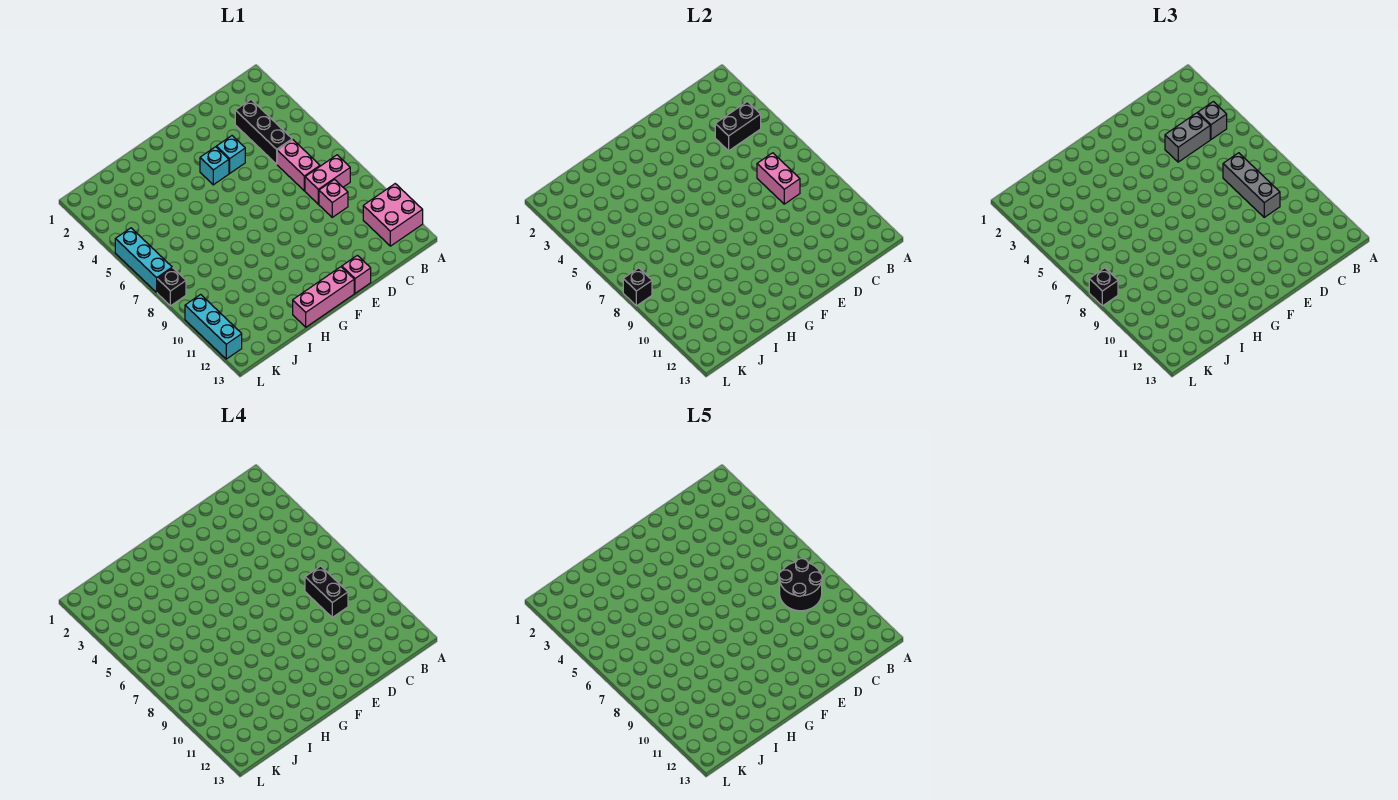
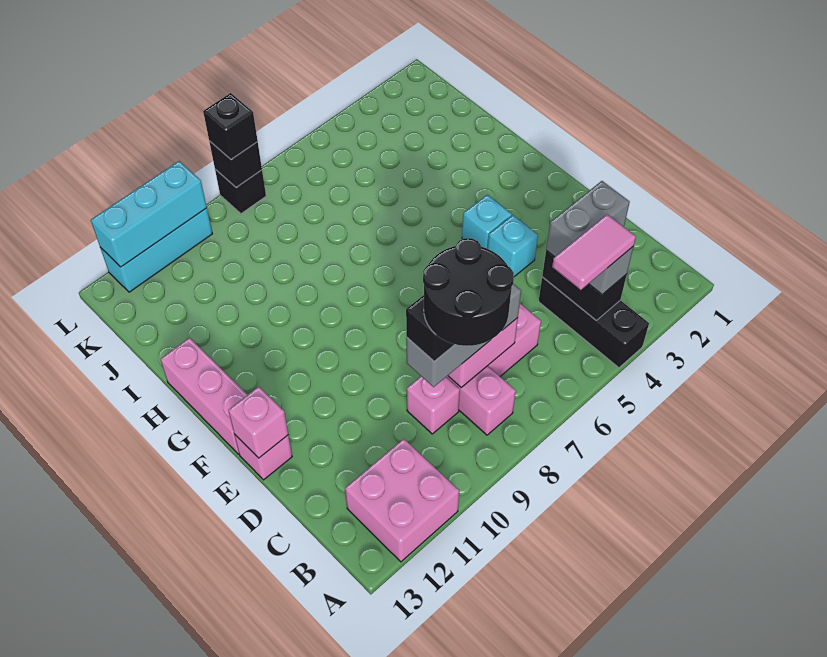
none -> pink tile B4:B5 level 4
black brick C3:C5 level 1 -> black brick A4:C4 level 1
grey brick C4:D4 level 3 -> grey brick C3:C4 level 3
none -> pink brick E13 level 2
cyan brick L5:L7 level 1 -> cyan brick L10:L12 level 2

